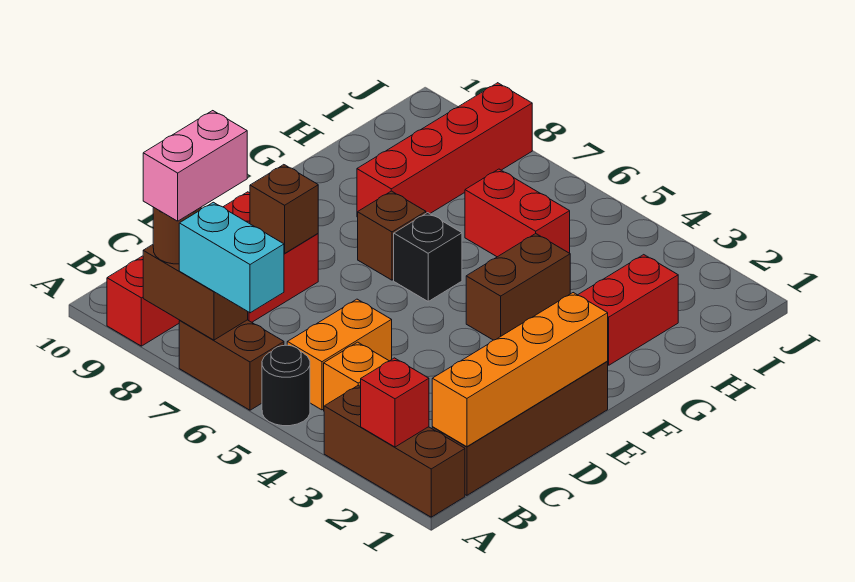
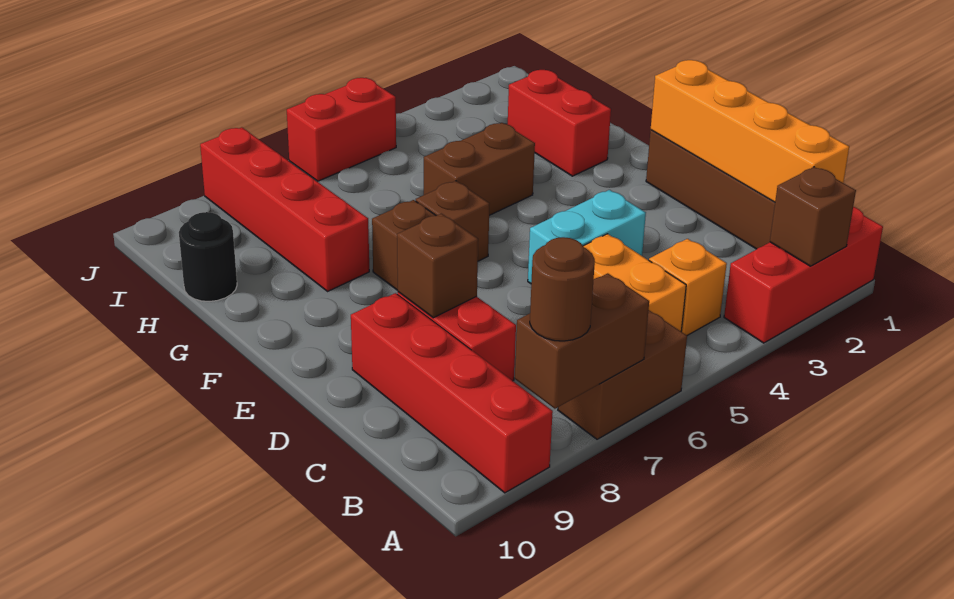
brown brick A1:A3 level 1 -> red brick A1:A3 level 1
red brick A2 level 2 -> brown brick A2 level 2
black round brick A5 level 1 -> black round brick H10 level 1
cyan brick A6:A7 level 3 -> cyan brick D4:D5 level 1
pink brick A8:B8 level 4 -> none
brown brick F4:G4 level 1 -> brown brick G4:G5 level 1
black brick F6 level 1 -> brown brick F6 level 1
red brick H5:H6 level 1 -> red brick J5:J6 level 1

